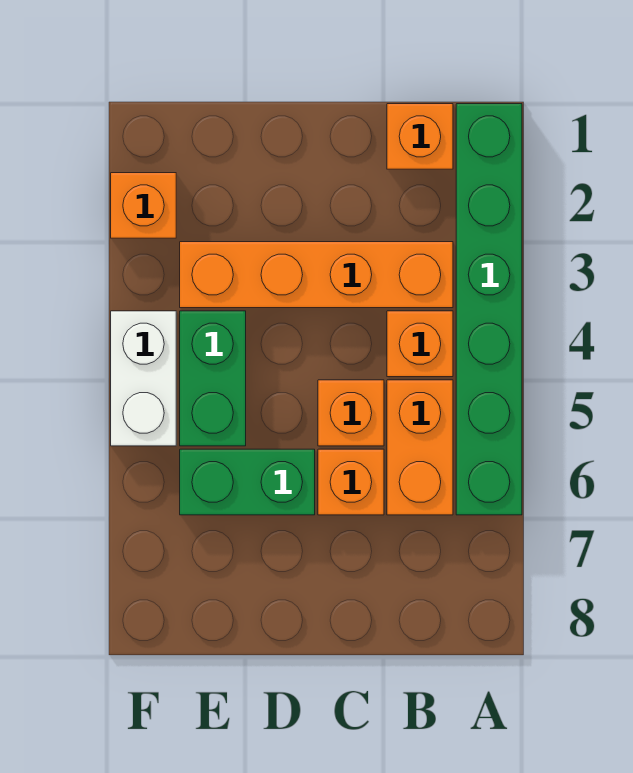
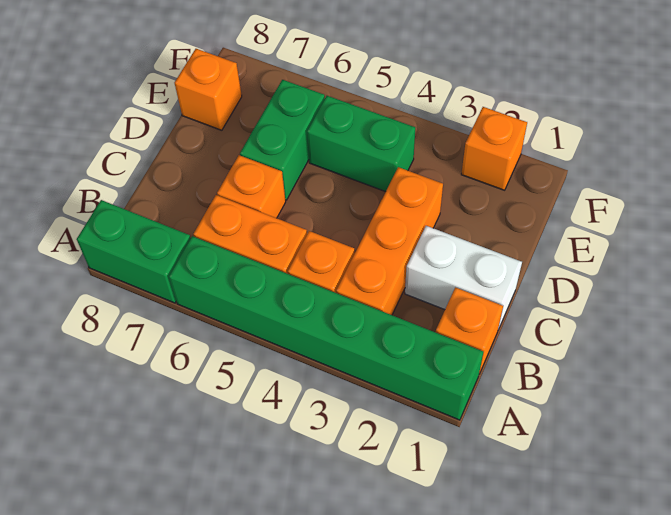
none -> green brick A7:A8 level 1
orange brick B3:E3 level 1 -> orange brick B3:D3 level 1
orange brick C5 level 1 -> orange brick E8 level 1
white brick F4:F5 level 1 -> white brick C1:C2 level 1

